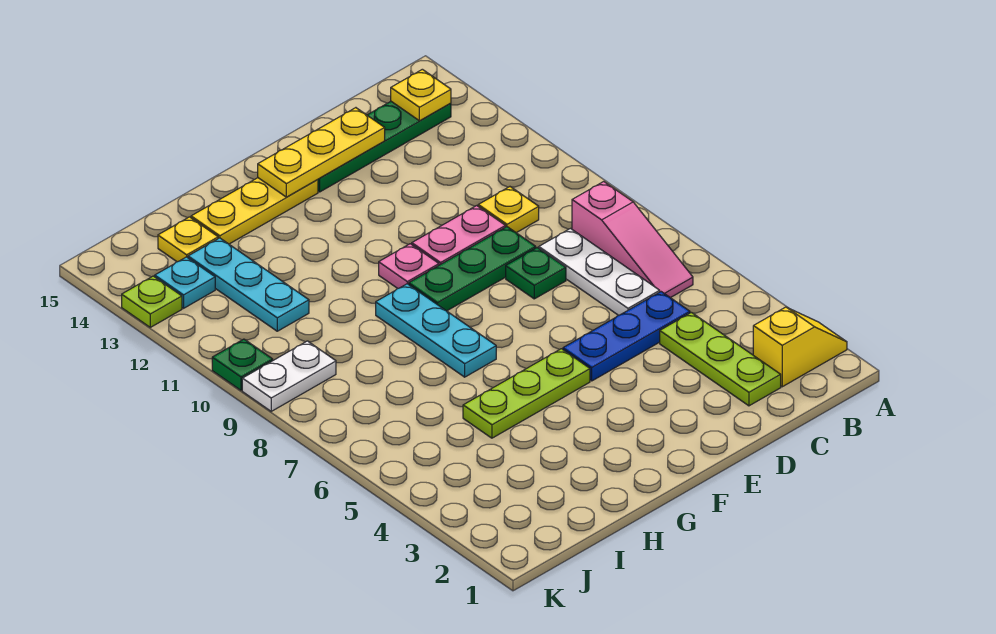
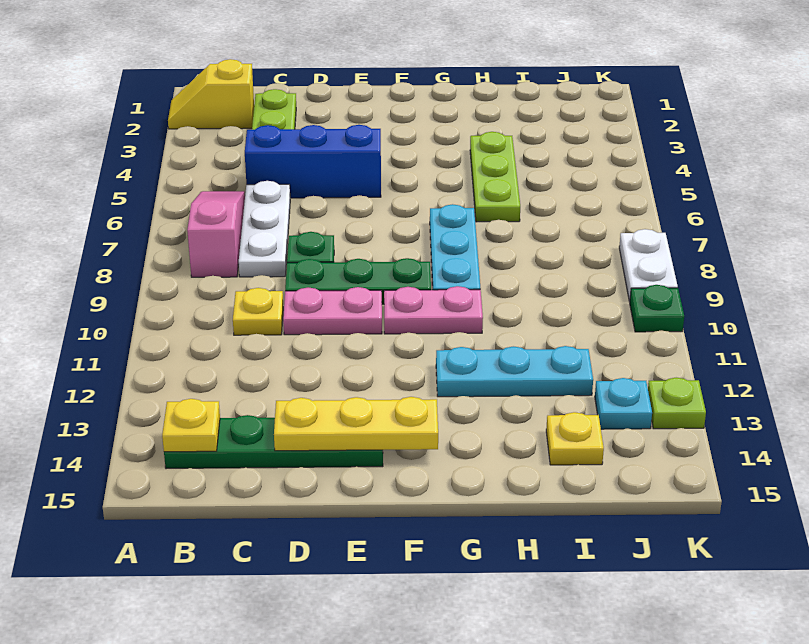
blue plate C5:E5 level 1 -> blue brick C5:E5 level 1
lime plate F5:H5 level 1 -> lime plate H4:H6 level 1
pink plate F10 level 1 -> pink plate F10:G10 level 1
yellow plate F14:H14 level 1 -> none
cyan plate I11:I13 level 1 -> cyan plate G12:I12 level 1
white plate J9:K9 level 1 -> white plate K8:K9 level 1

